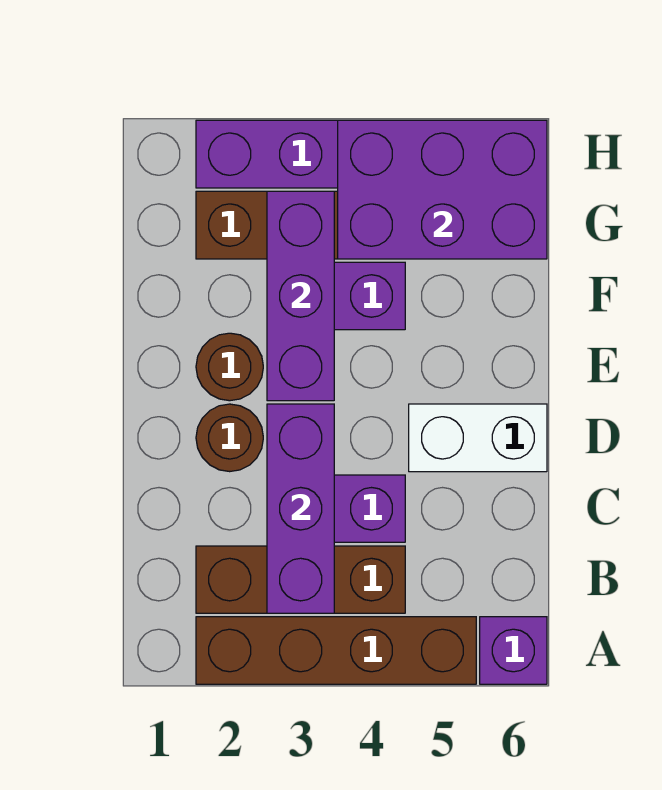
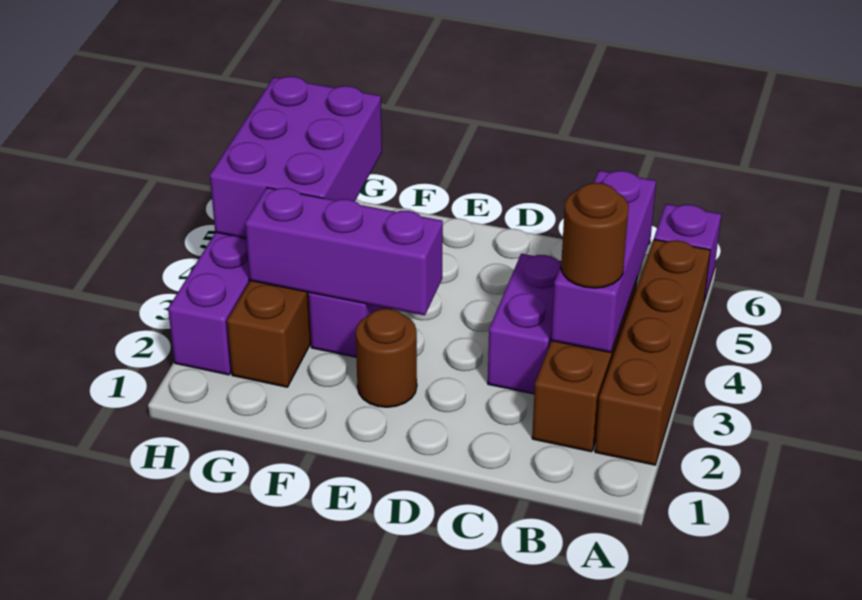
purple brick B3:D3 level 2 -> purple brick B3:B5 level 2
brown round brick D2 level 1 -> brown round brick B3 level 3
white brick D5:D6 level 1 -> none

